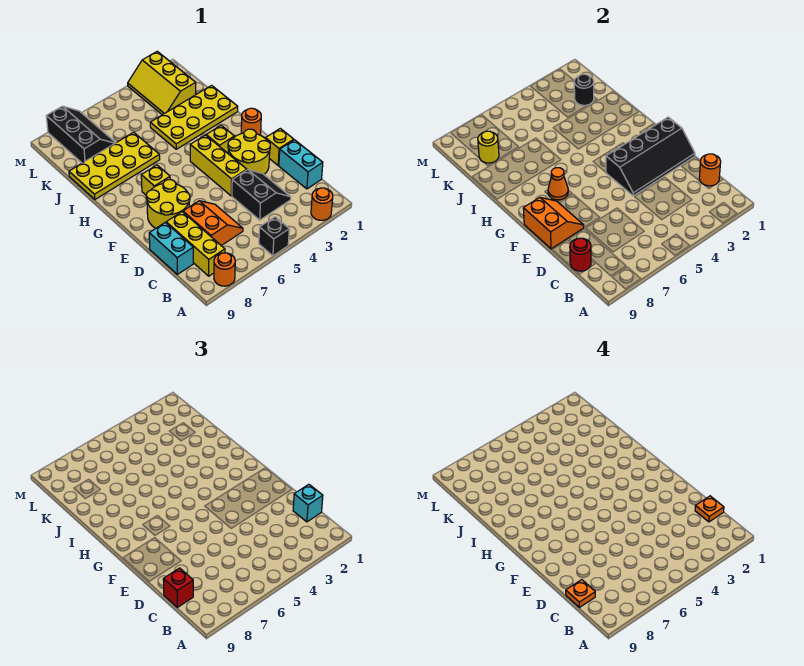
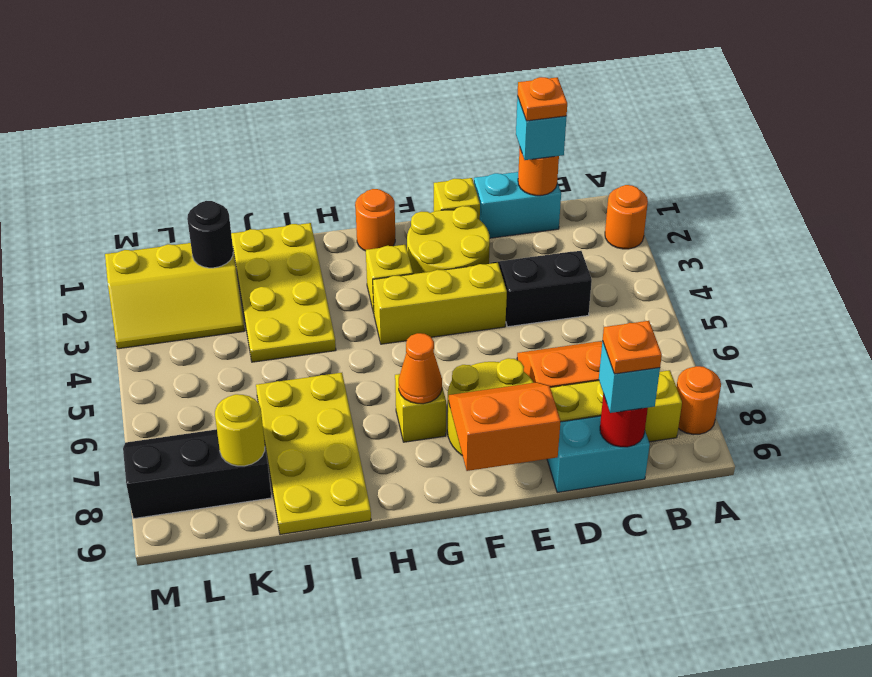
black brick A5 level 1 -> none
red brick C9 level 3 -> cyan brick C9 level 3
black slope E1:F4 level 2 top F -> none

